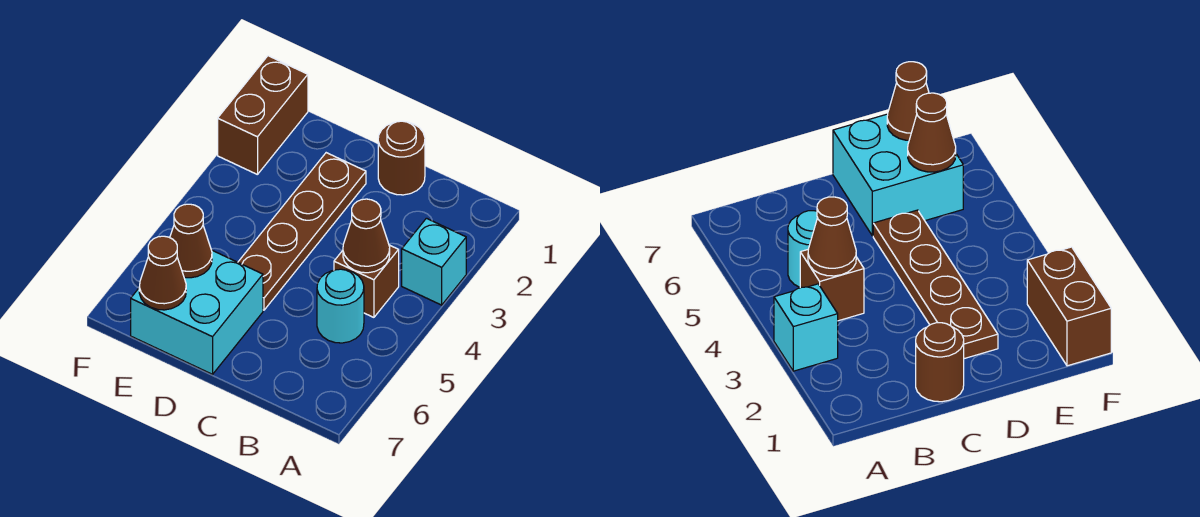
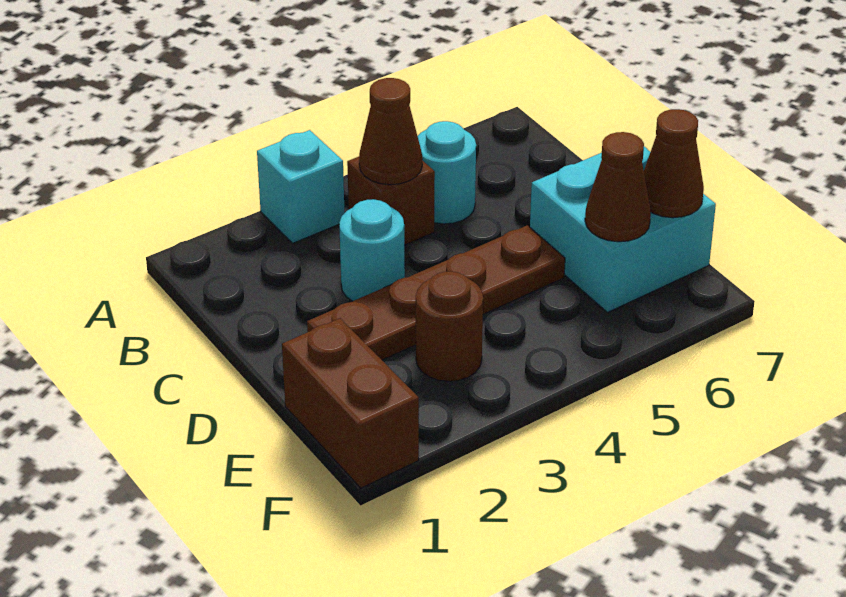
brown round brick C1 level 1 -> brown round brick E3 level 1
none -> cyan round brick C3 level 1
brown brick F1:F2 level 1 -> brown brick E1:F1 level 1

